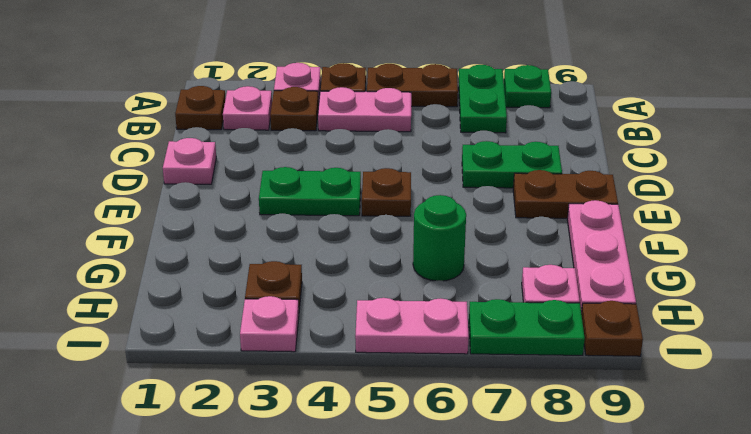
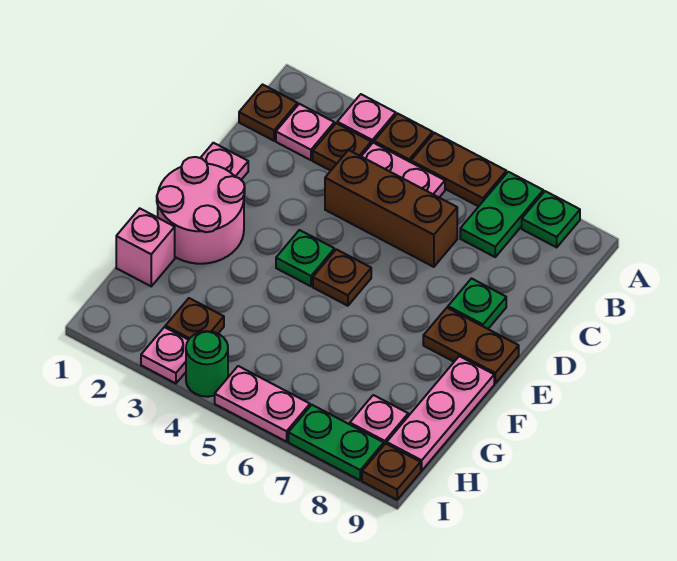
none -> brown brick C4:C6 level 1
green plate D7:D8 level 1 -> green plate D8 level 1
none -> pink round brick E1:F2 level 1
green plate E3:E4 level 1 -> green plate E4 level 1
none -> pink brick G1 level 1
green round brick G6 level 1 -> green round brick I4 level 1

